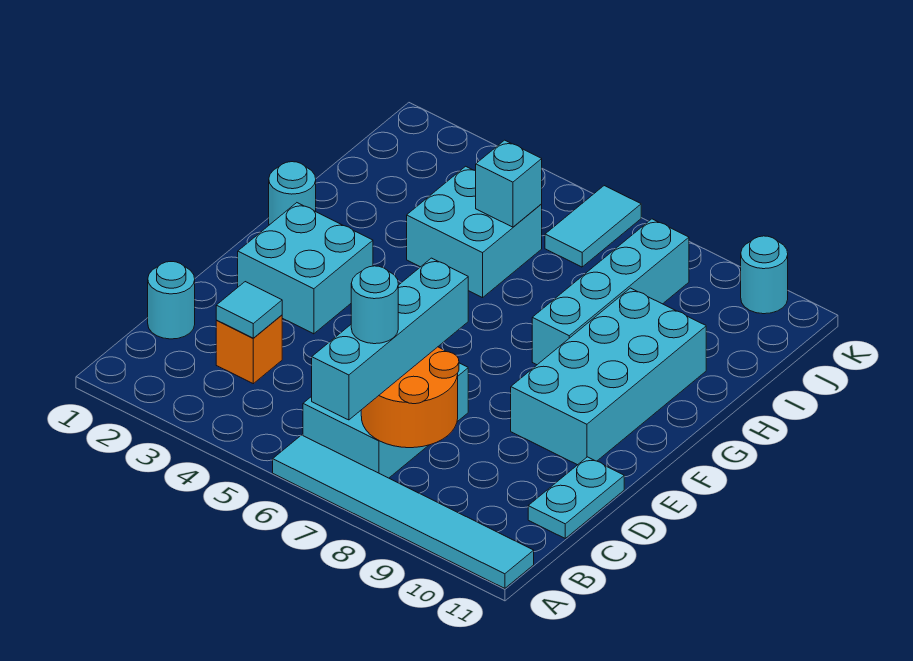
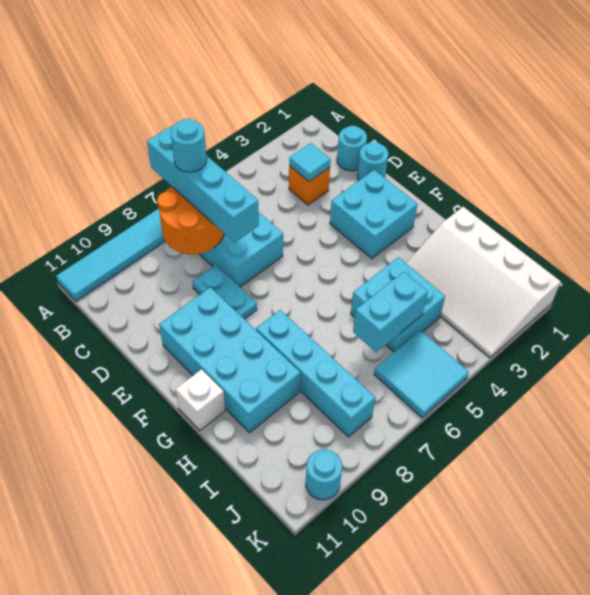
cyan plate C11:D11 level 1 -> cyan plate D8:E8 level 1
cyan round brick G1 level 1 -> cyan round brick D1 level 1
none -> white brick G11 level 1
none -> white slope H1:K3 level 1 top 1
cyan brick I5 level 2 -> cyan brick I5:I6 level 2
cyan tile J6:K6 level 1 -> cyan tile J5:K6 level 1

